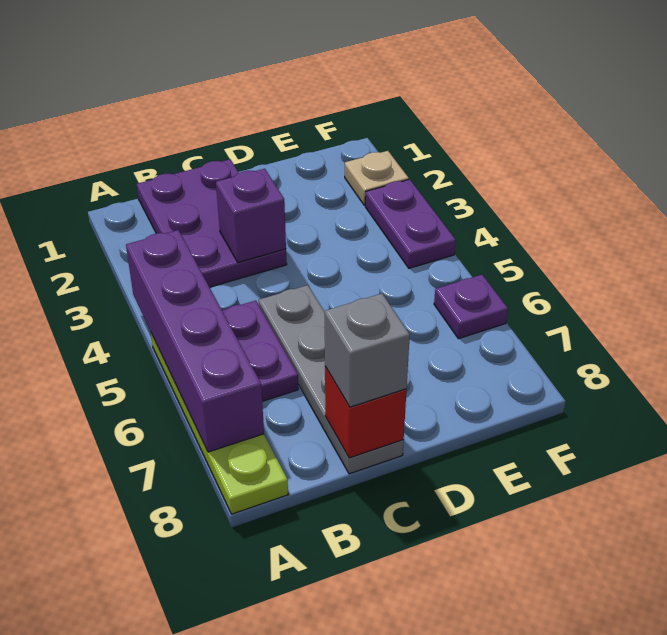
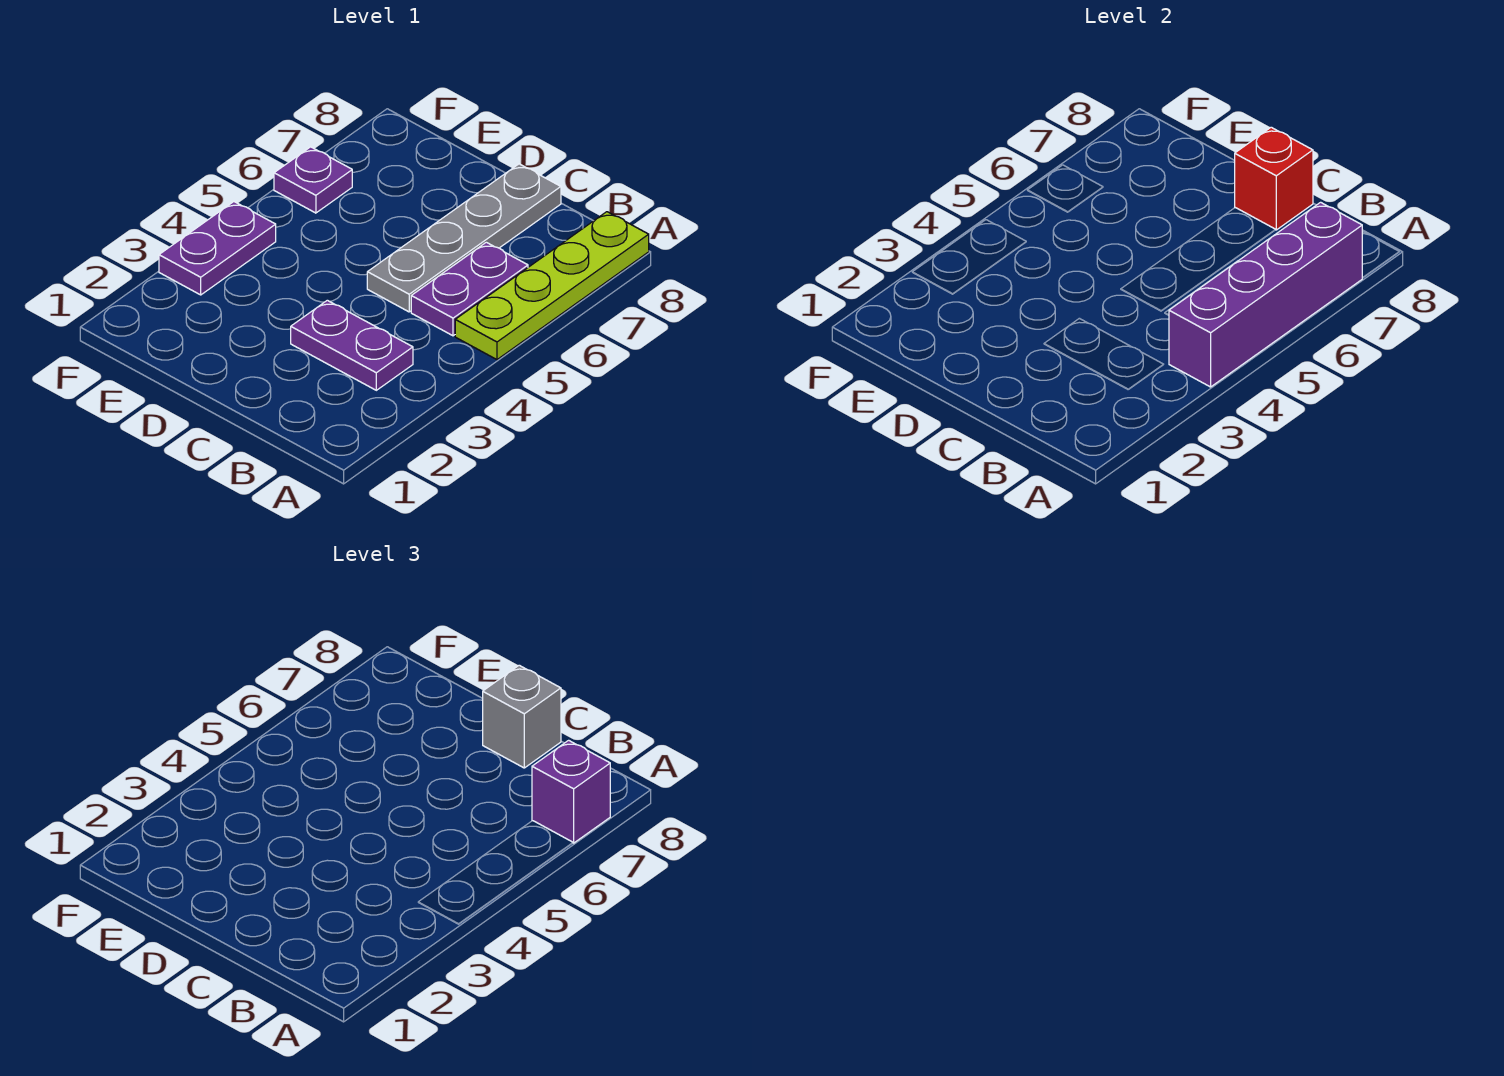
purple plate B1:C3 level 1 -> purple plate B3:C3 level 1
purple brick C3 level 2 -> purple brick A7 level 3
tan plate F2 level 1 -> none

